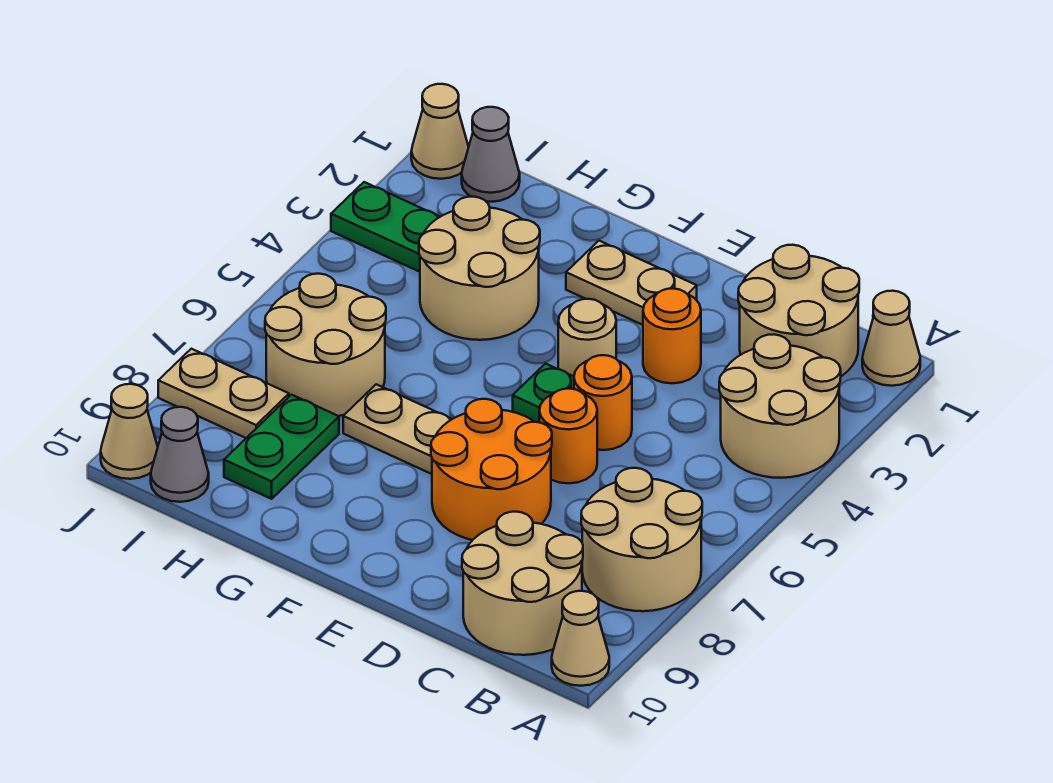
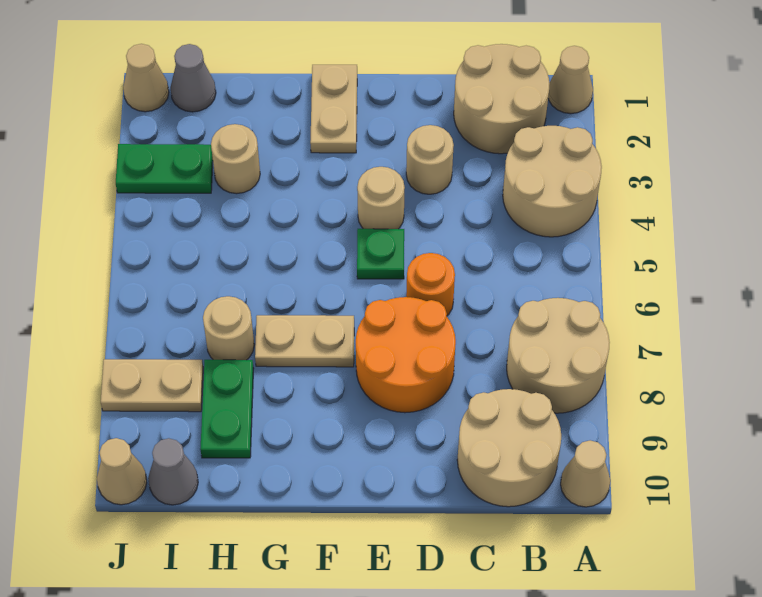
orange round brick D3 level 1 -> tan round brick D3 level 1
orange round brick D5 level 1 -> none
tan plate E2:F2 level 1 -> tan plate F1:F2 level 1
tan round brick G3:H4 level 1 -> tan round brick H3 level 1
tan round brick H6:I7 level 1 -> tan round brick H7 level 1

